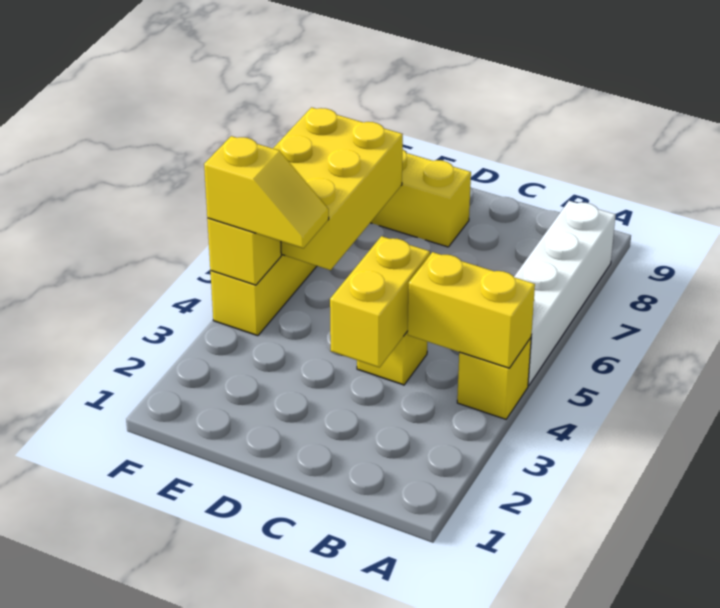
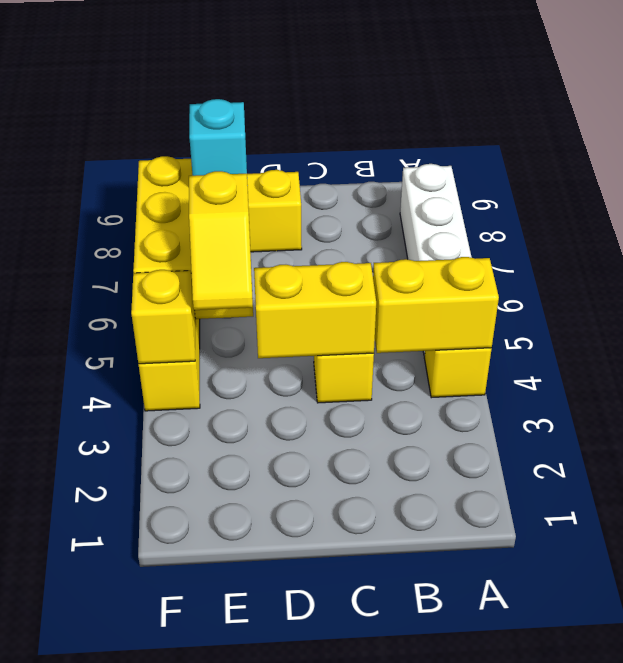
yellow brick C3:C4 level 2 -> yellow brick C4:D4 level 2
yellow slope E4:F4 level 3 top F -> yellow slope E4:E5 level 3 top 5
none -> cyan brick E7 level 3

